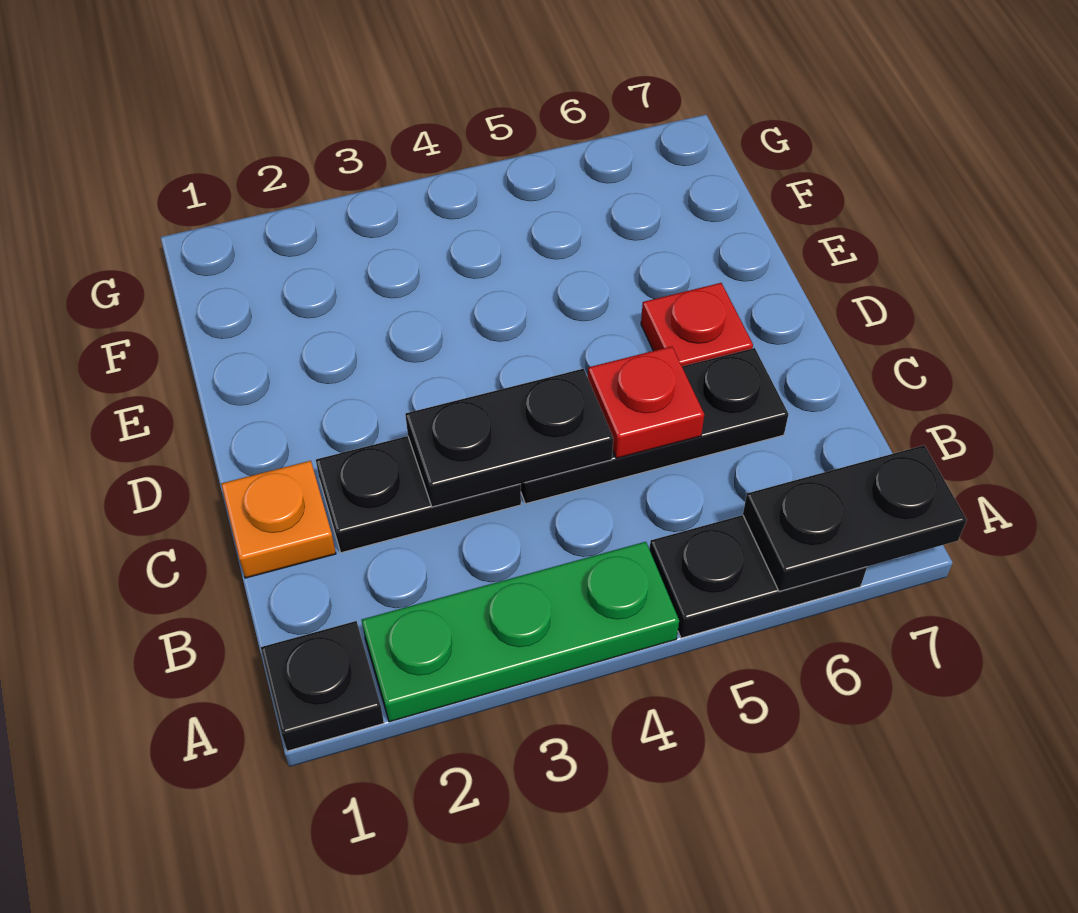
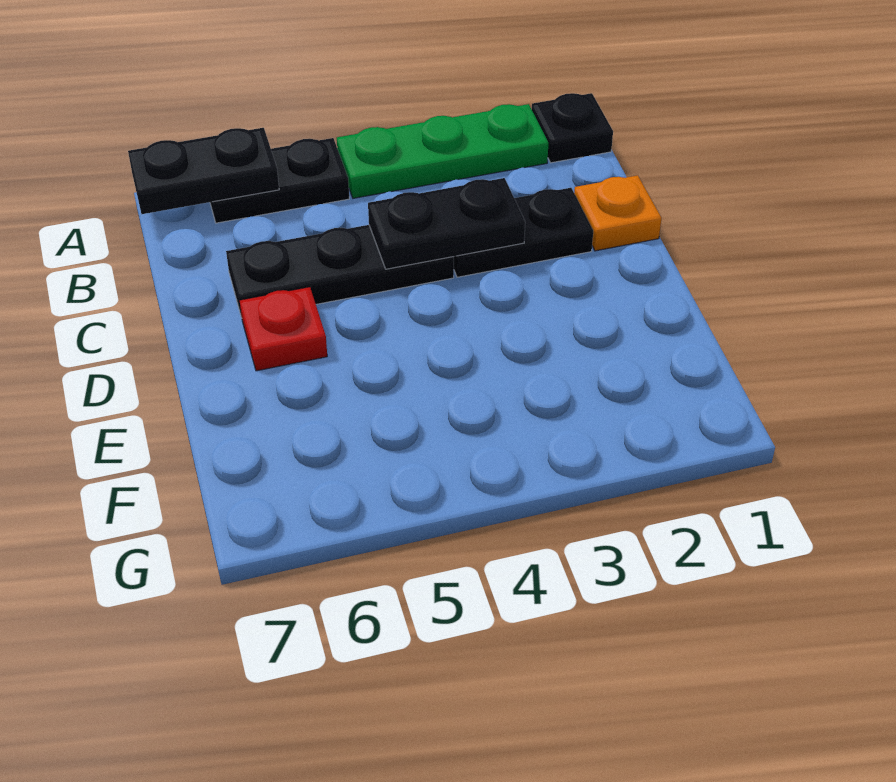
red plate C5 level 2 -> none

